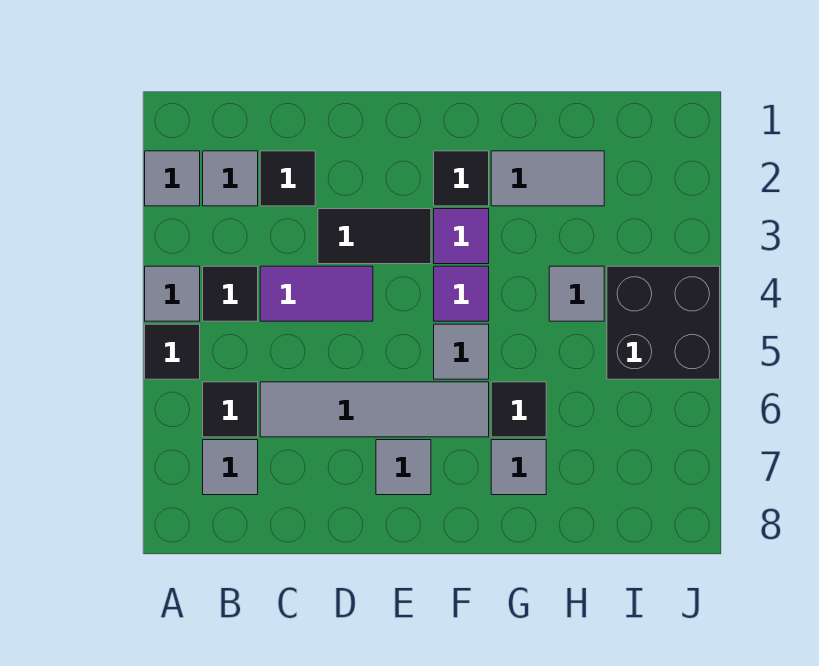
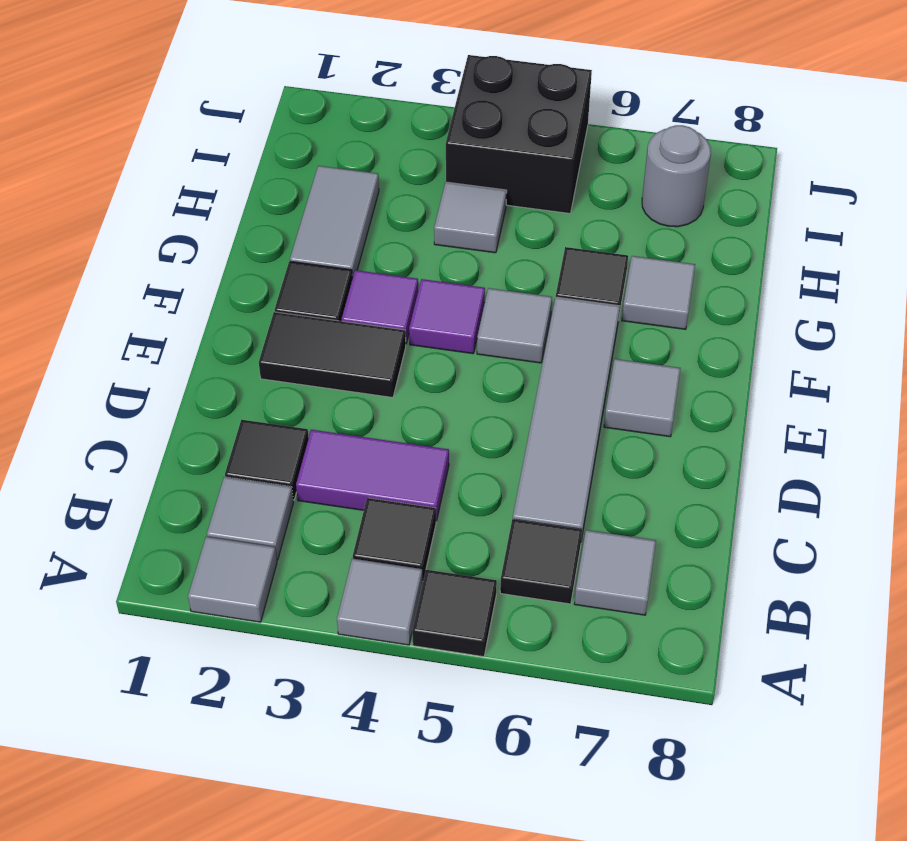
purple tile C4:D4 level 1 -> purple tile C3:C4 level 1
black tile D3:E3 level 1 -> black tile E2:E3 level 1
none -> grey round brick I7 level 1

